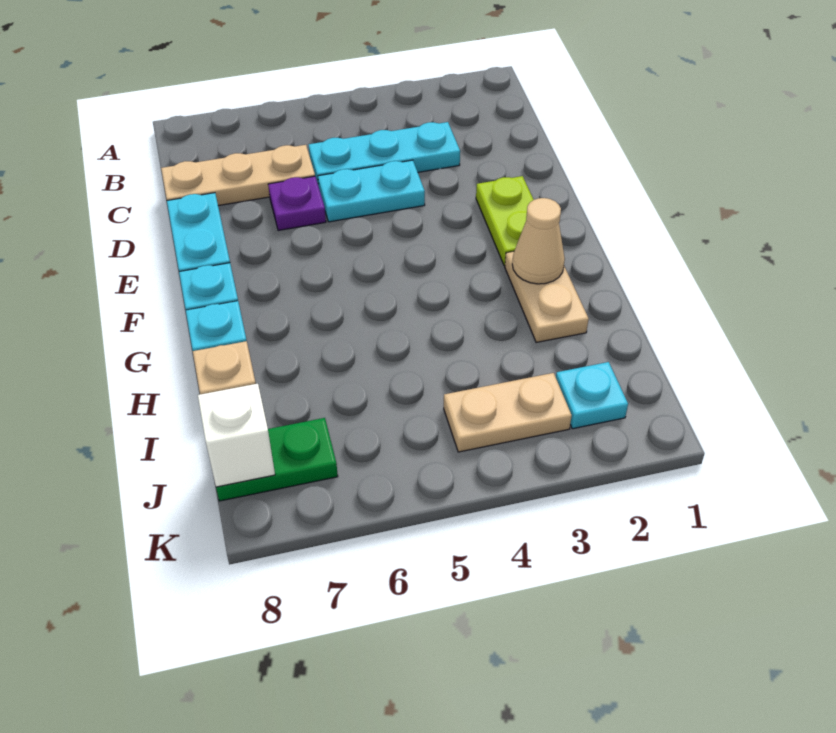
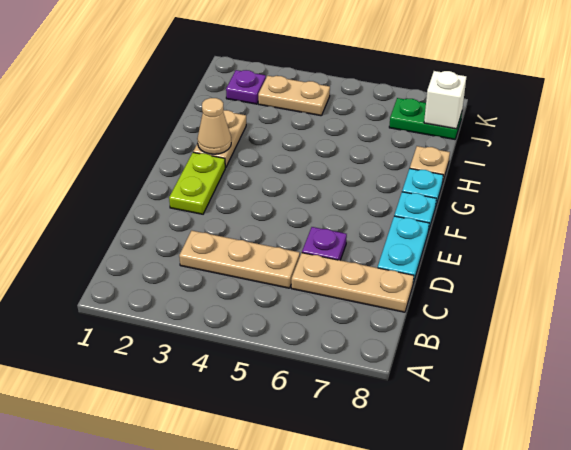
cyan plate C3:C5 level 1 -> tan plate C3:C5 level 1
cyan plate D4:D5 level 1 -> none
cyan plate J2 level 1 -> purple plate J2 level 1

